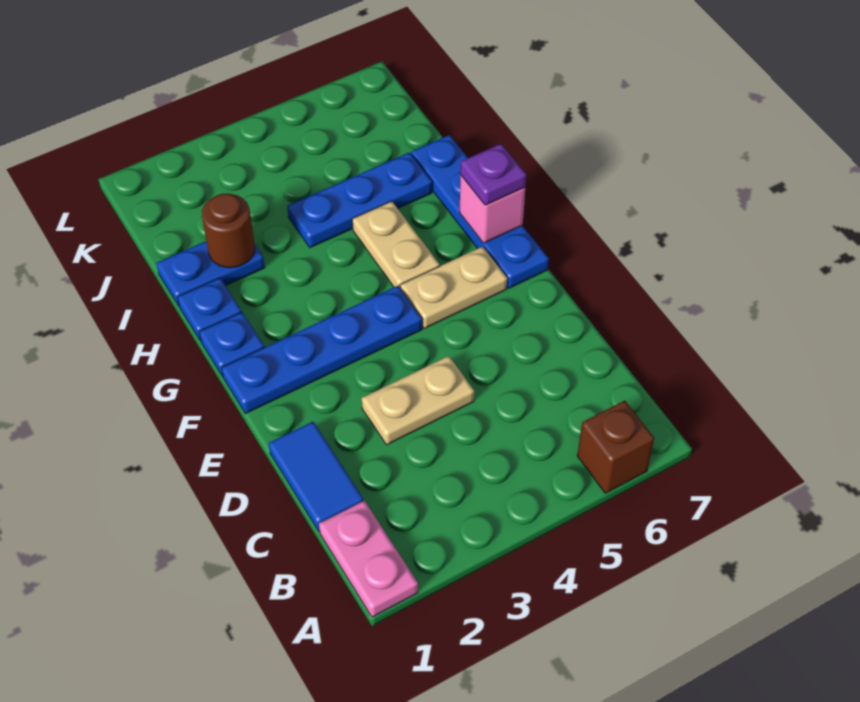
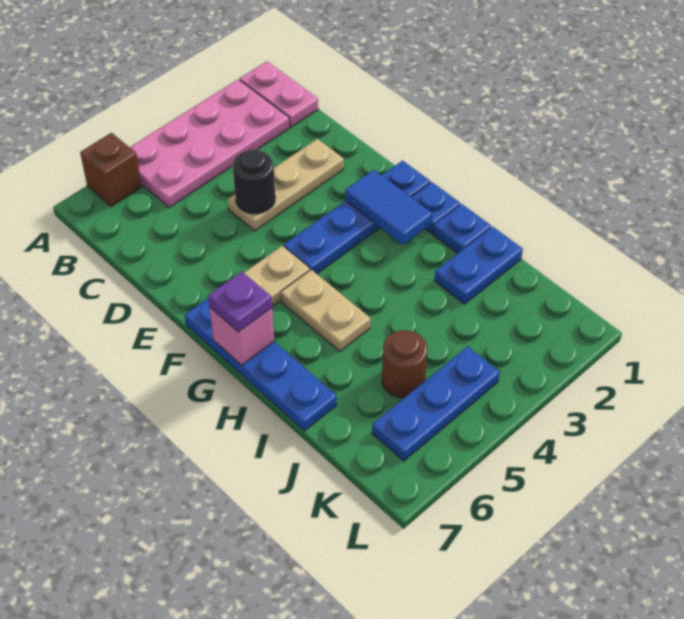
none -> pink plate A2:B5 level 1
blue tile C1:D1 level 1 -> blue tile F2:G2 level 2
tan plate D3:D4 level 1 -> tan plate D2:D4 level 1
none -> black round brick D4 level 2
brown round brick I2 level 2 -> brown round brick J5 level 1
blue plate I4:I6 level 1 -> blue plate K4:K6 level 1

